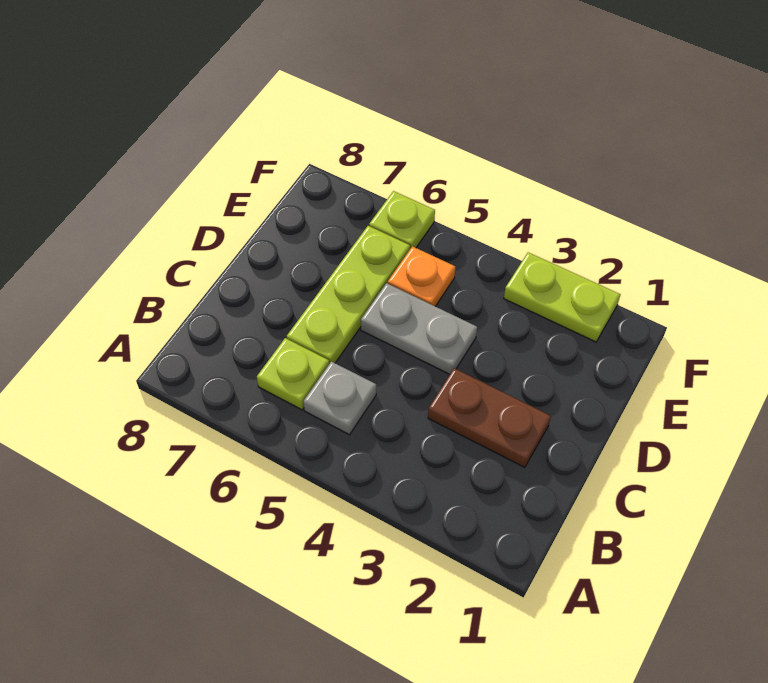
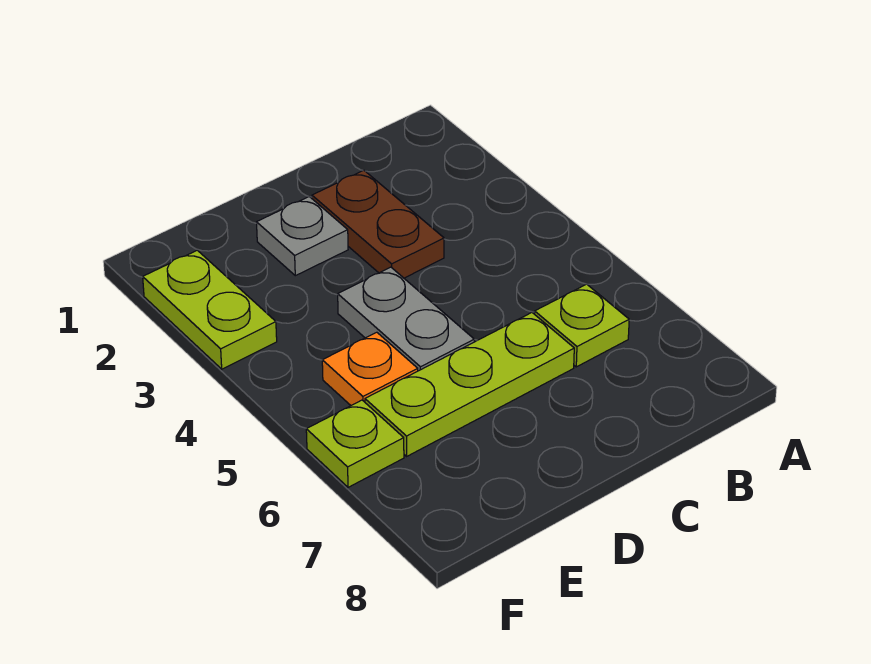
grey plate B5 level 1 -> grey plate D2 level 1

